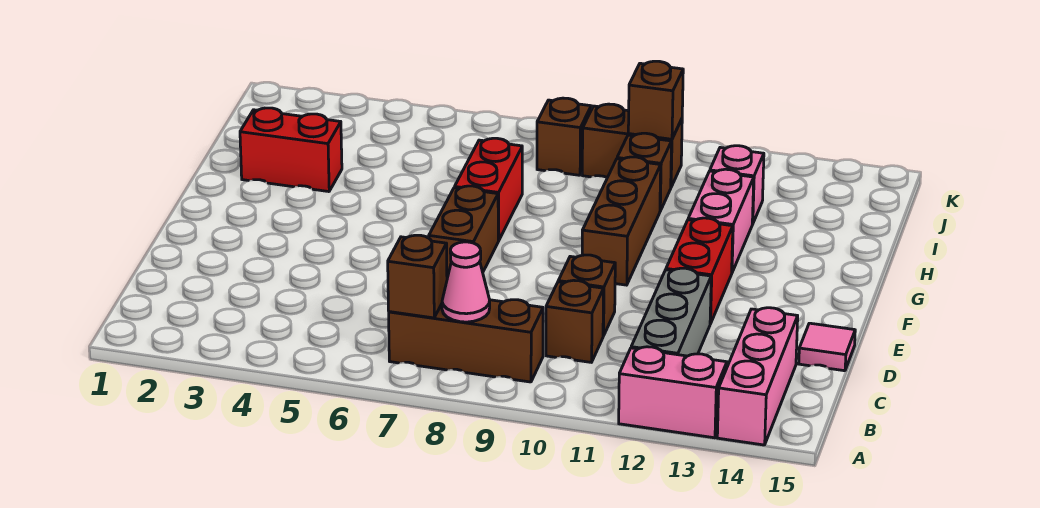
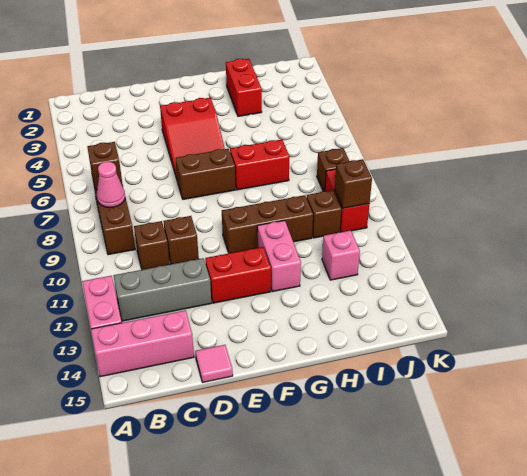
none -> red slope E4:F6 level 1 top 4
pink brick G12:H12 level 1 -> pink brick G11:G12 level 1
brown brick J9:J10 level 1 -> red brick J9:J10 level 1

